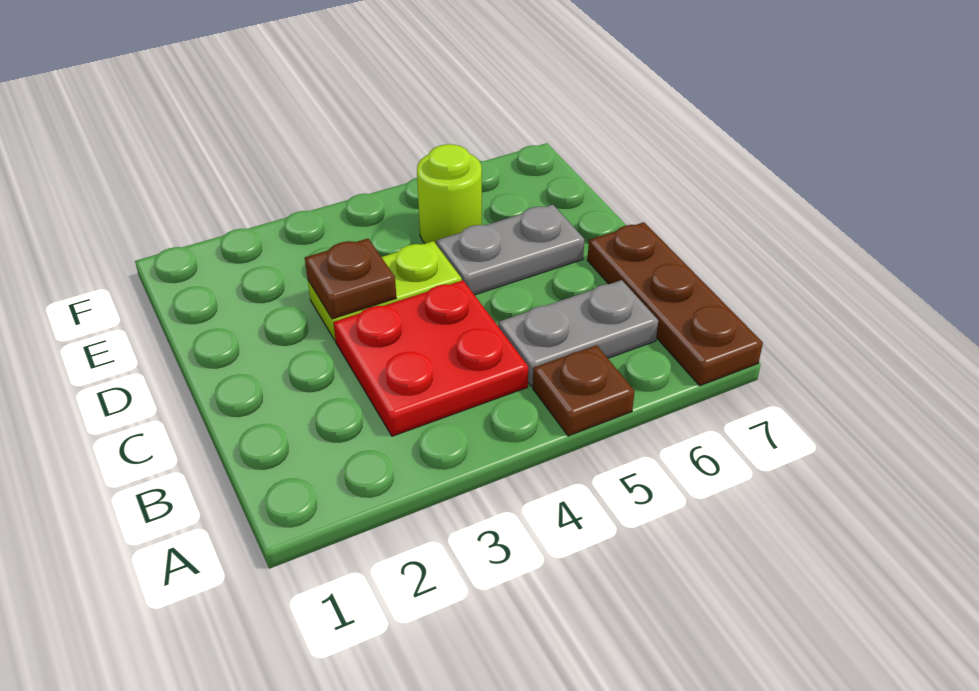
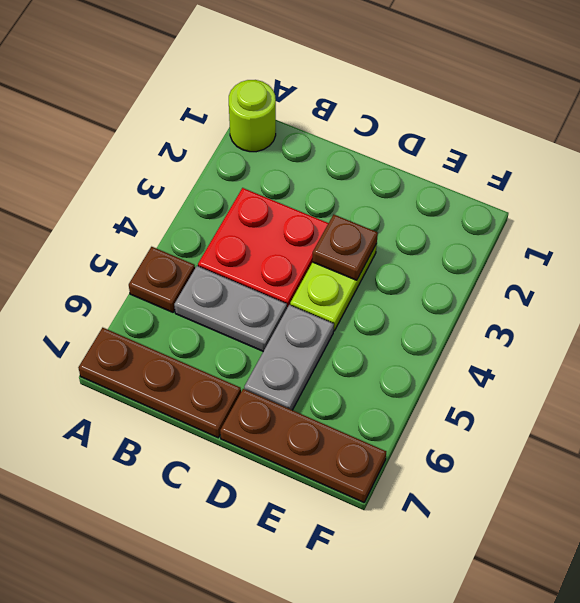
grey plate B5:B6 level 1 -> grey plate B5:C5 level 1
none -> brown plate D7:F7 level 1
lime round brick E5 level 1 -> lime round brick A1 level 1

